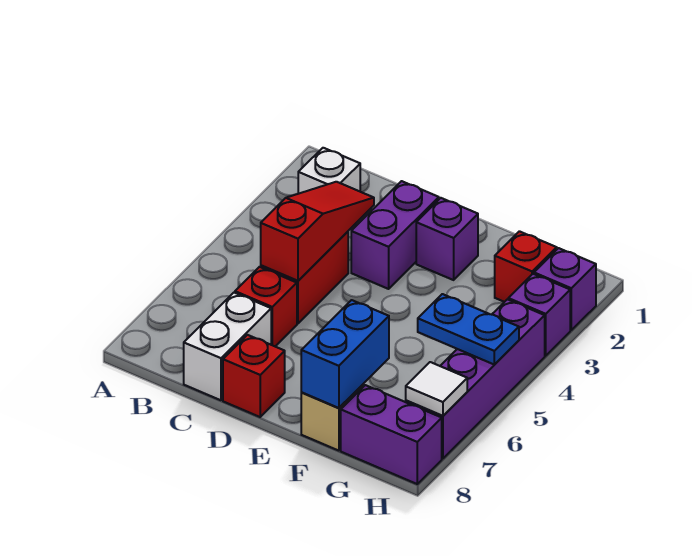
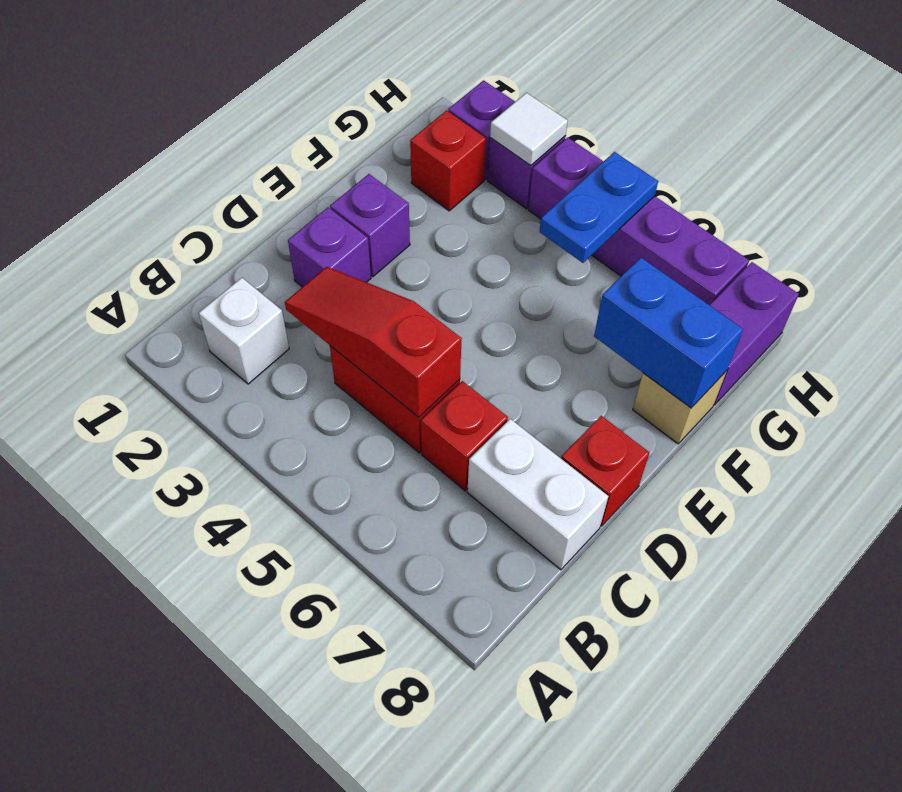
purple brick D2:D3 level 1 -> purple brick D2 level 1
white tile H7 level 2 -> white tile H3 level 2

